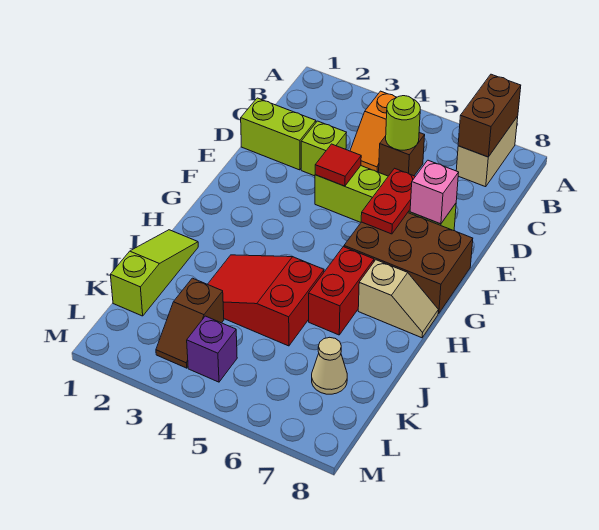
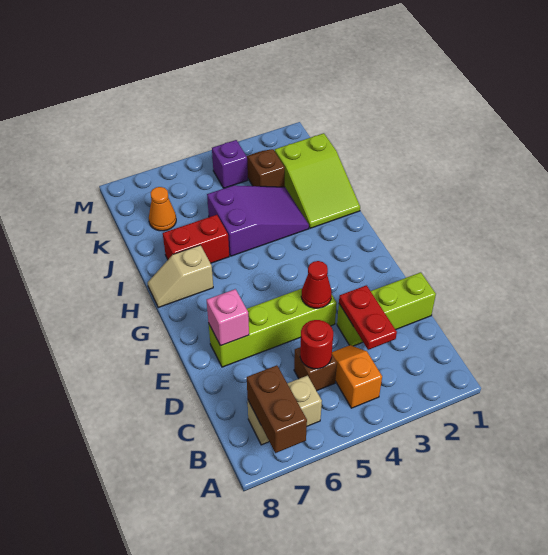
tan brick A7:B7 level 1 -> tan brick B6:B7 level 1
lime round brick C5 level 2 -> red round brick C5 level 2
red tile E4 level 2 -> red cone E4 level 2
red plate E6:F6 level 2 -> red plate C3:D3 level 2
brown brick F6:G8 level 1 -> none
red brick H6:I6 level 1 -> red brick I6:I7 level 1
lime slope I1:K1 level 1 top K -> lime slope I1:K2 level 1 top K
red slope I3:J5 level 1 top 5 -> purple slope I3:J5 level 1 top 5
tan cone K7 level 1 -> orange cone K7 level 1

